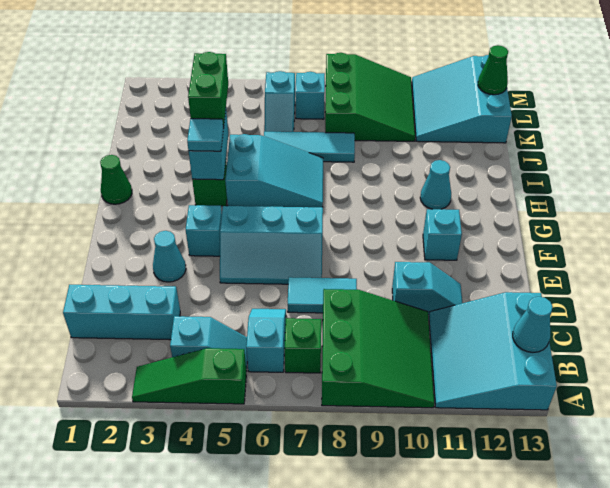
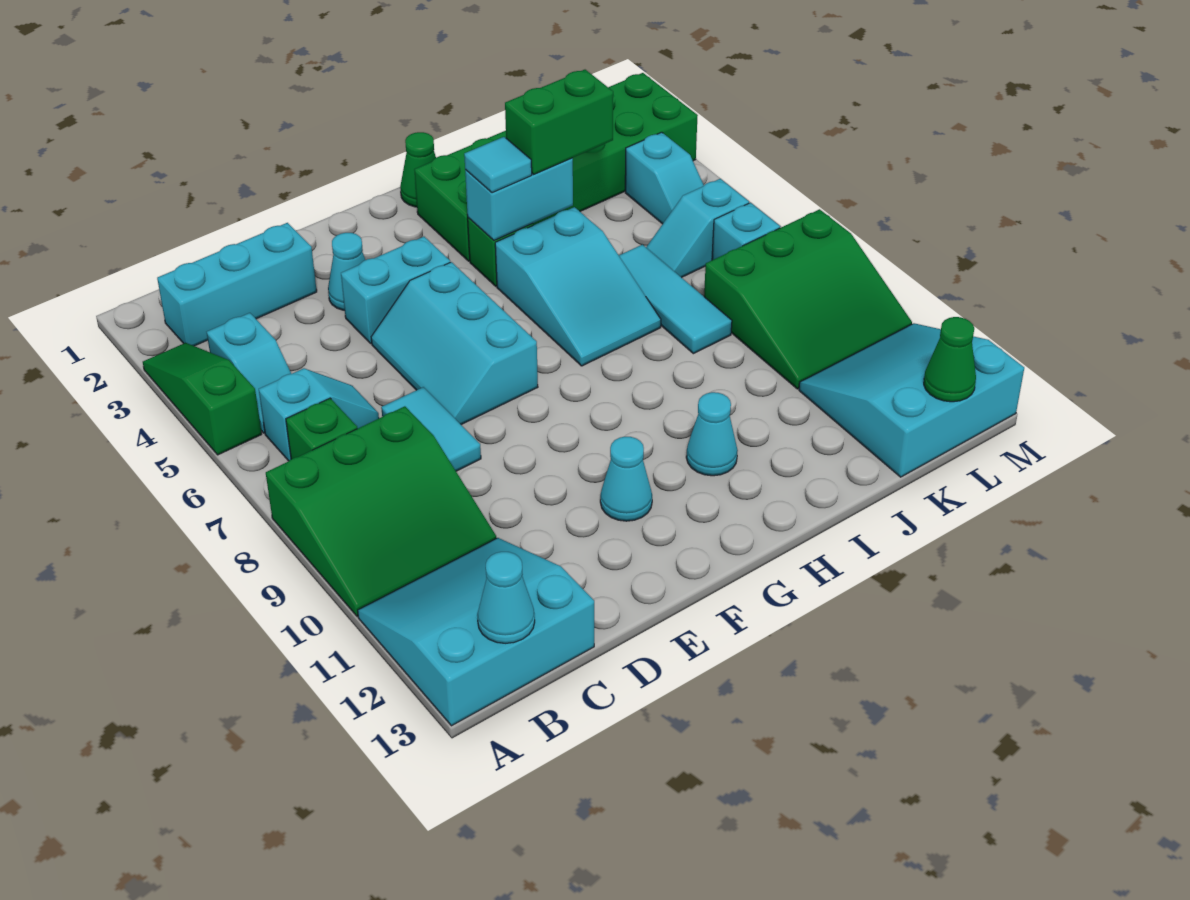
cyan brick C1:C3 level 1 -> cyan brick B2:D2 level 1
cyan slope D10:D11 level 1 top 10 -> cyan slope L4:L5 level 1 top 4
cyan brick F4 level 1 -> cyan brick E4:F4 level 1
cyan brick F11 level 1 -> cyan cone F11 level 1
none -> green brick H2:M3 level 1

